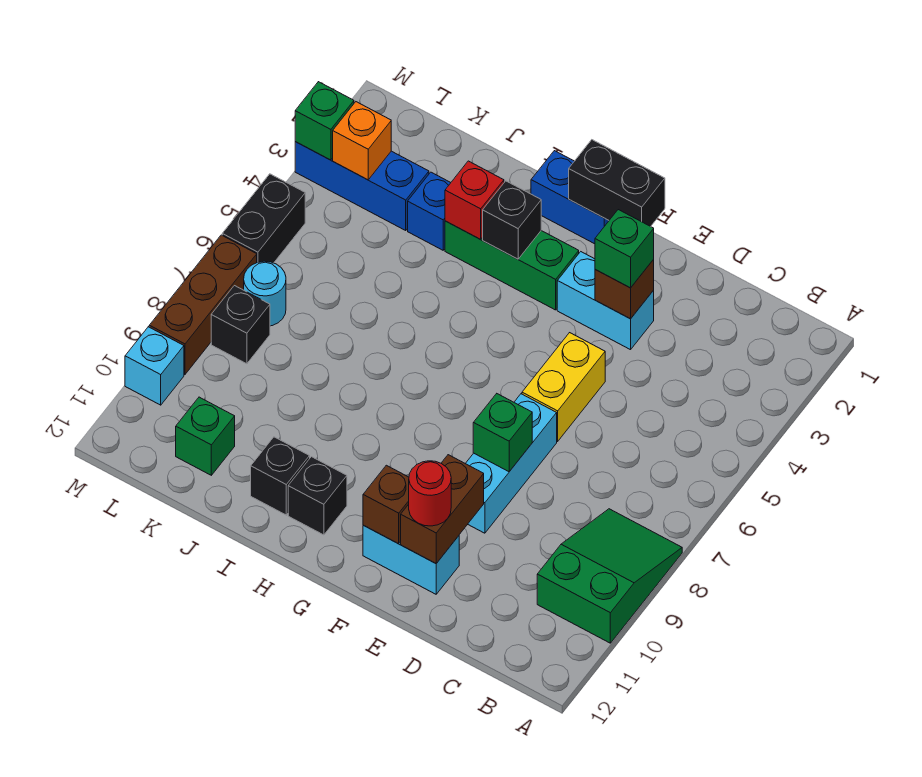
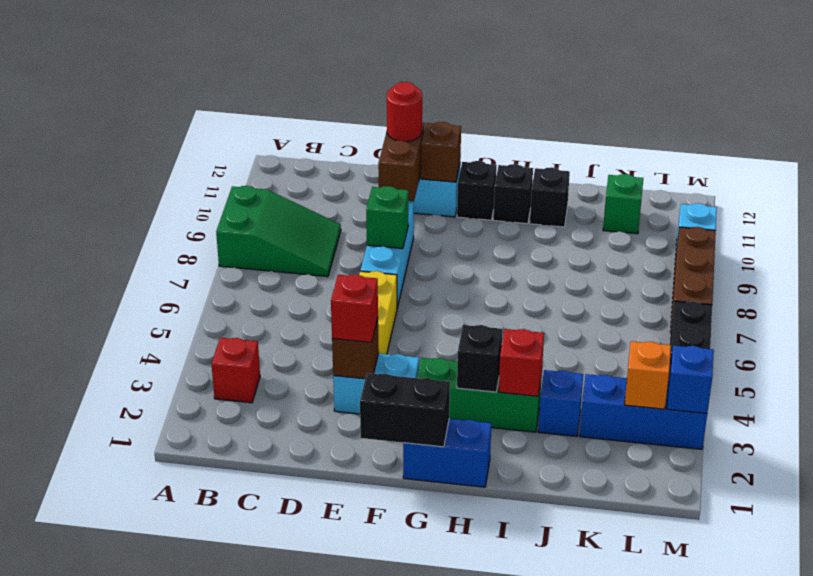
green slope A8:B10 level 1 top 10 -> green slope A8:C9 level 1 top A
none -> red brick B3 level 1
green brick E3 level 3 -> red brick E3 level 3
cyan round brick L7 level 1 -> none
black brick L8 level 1 -> black brick G11 level 1
green brick M3 level 2 -> blue brick M3 level 2

